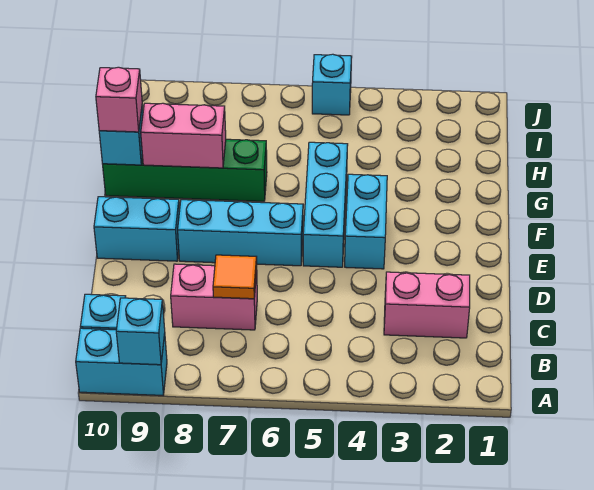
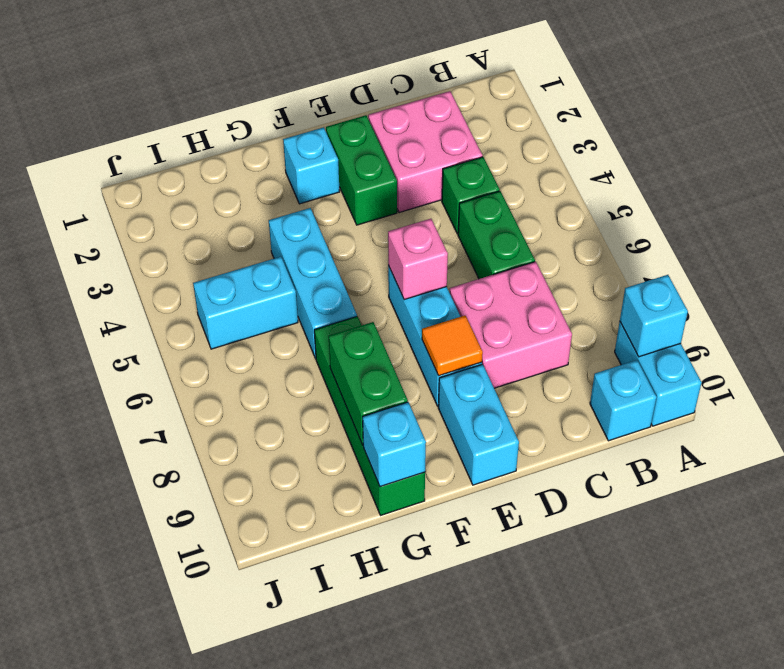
pink brick C2:C3 level 1 -> pink brick C2:D3 level 1
none -> green brick C4 level 1
none -> green brick C5:C6 level 1
pink brick C7:C8 level 1 -> pink brick C7:D8 level 1
orange tile C7 level 2 -> orange tile E8 level 2
none -> green brick E2:E3 level 1
cyan brick E4:F4 level 1 -> cyan brick H5:I5 level 1
cyan brick E5:G5 level 1 -> cyan brick G4:G6 level 1
pink brick G8:G9 level 2 -> green brick G8:G9 level 2
pink brick G10 level 3 -> pink brick E6 level 2
cyan brick J5 level 1 -> cyan brick F2 level 1

